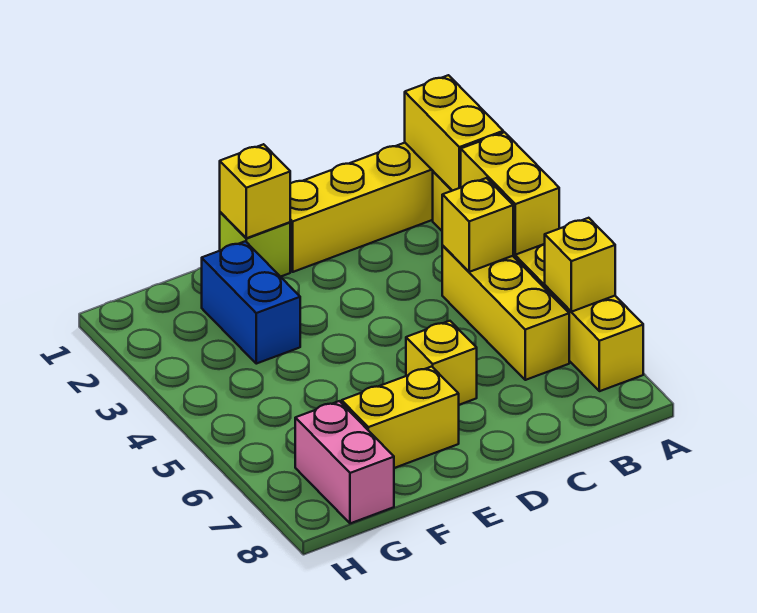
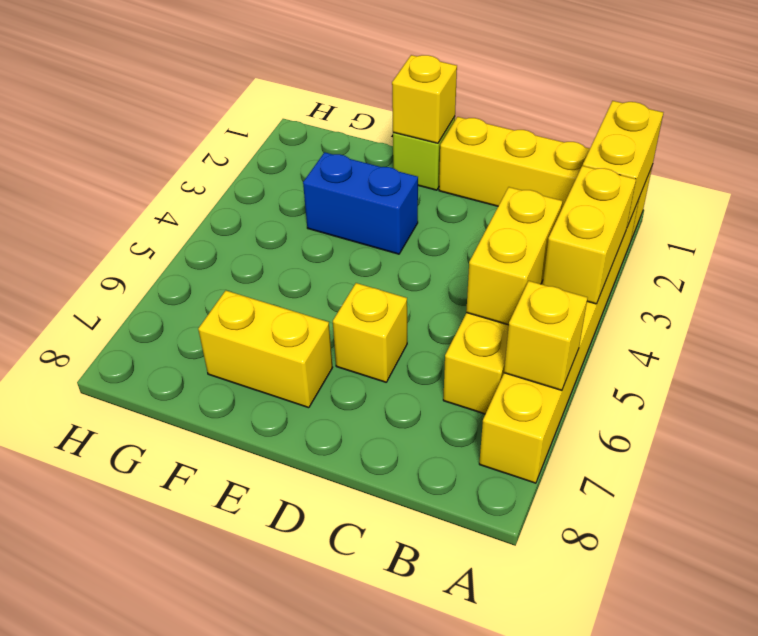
yellow brick B4 level 2 -> yellow brick B4:B5 level 2
blue brick F2:F3 level 1 -> blue brick E3:F3 level 1
pink brick G7:G8 level 1 -> none

